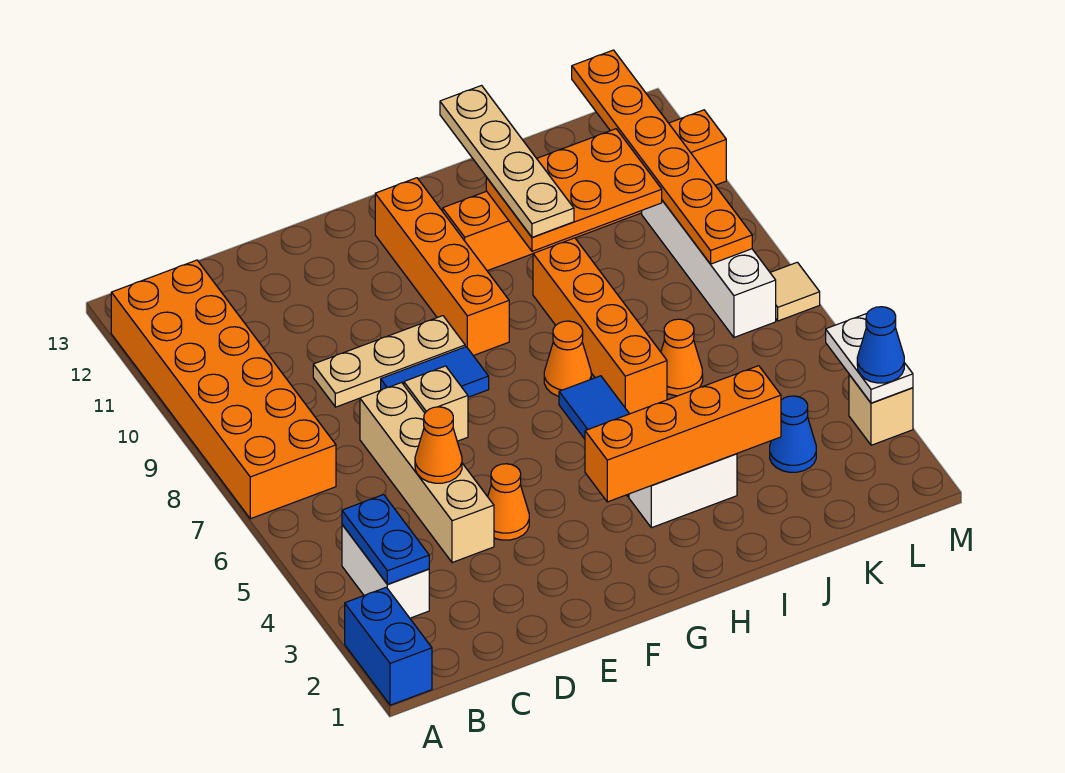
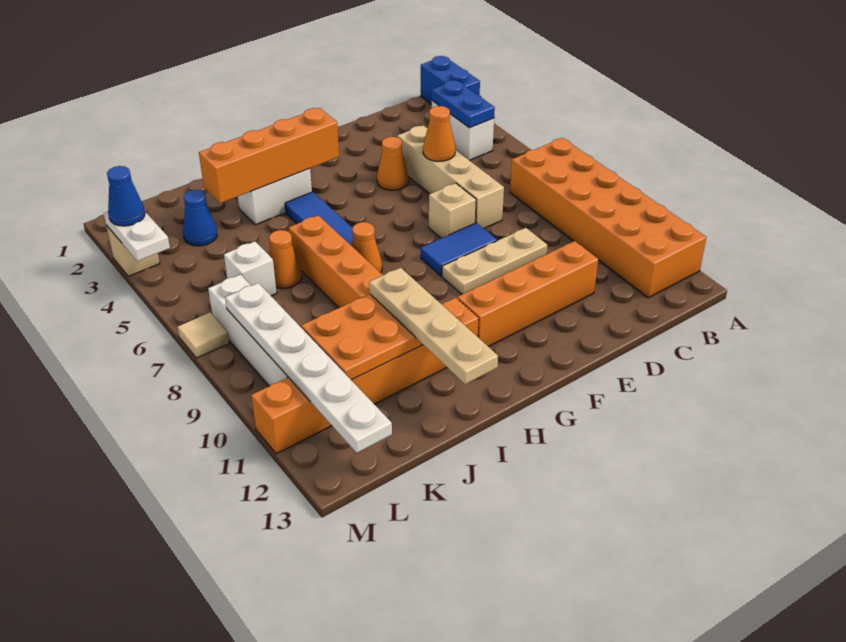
orange brick G9:G12 level 1 -> orange brick D11:G11 level 1
none -> white brick K6 level 1
orange plate L8:L13 level 2 -> white plate L8:L13 level 2

